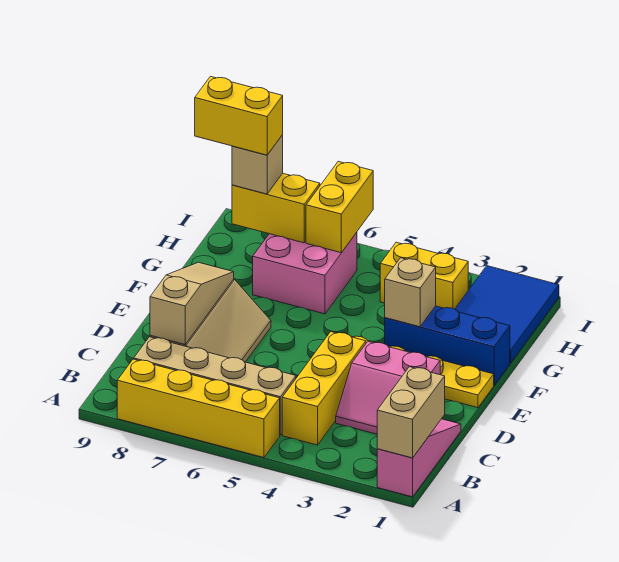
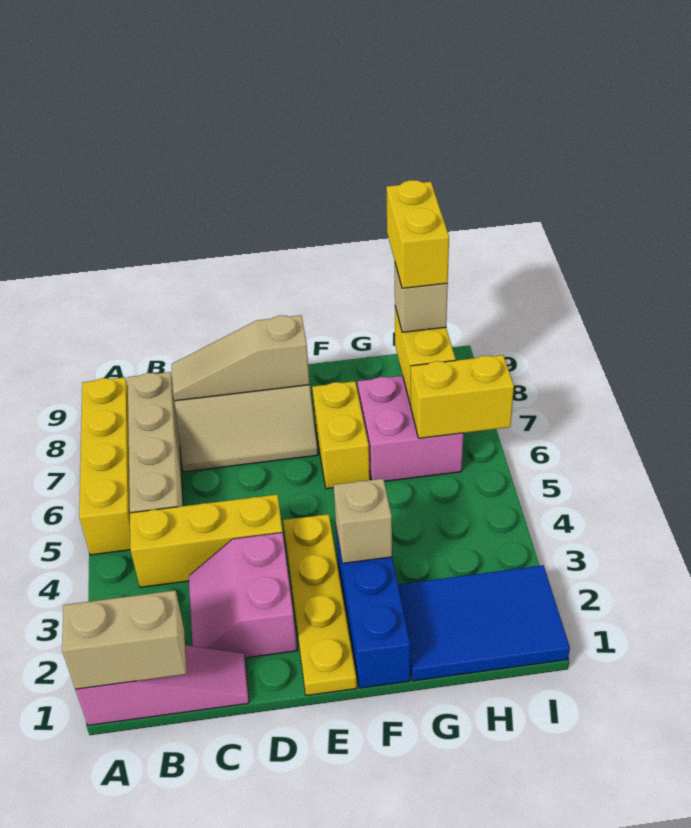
tan slope C8:E8 level 2 top C -> tan slope C8:E8 level 2 top E
yellow brick H3:H4 level 1 -> yellow brick F6:F7 level 1

